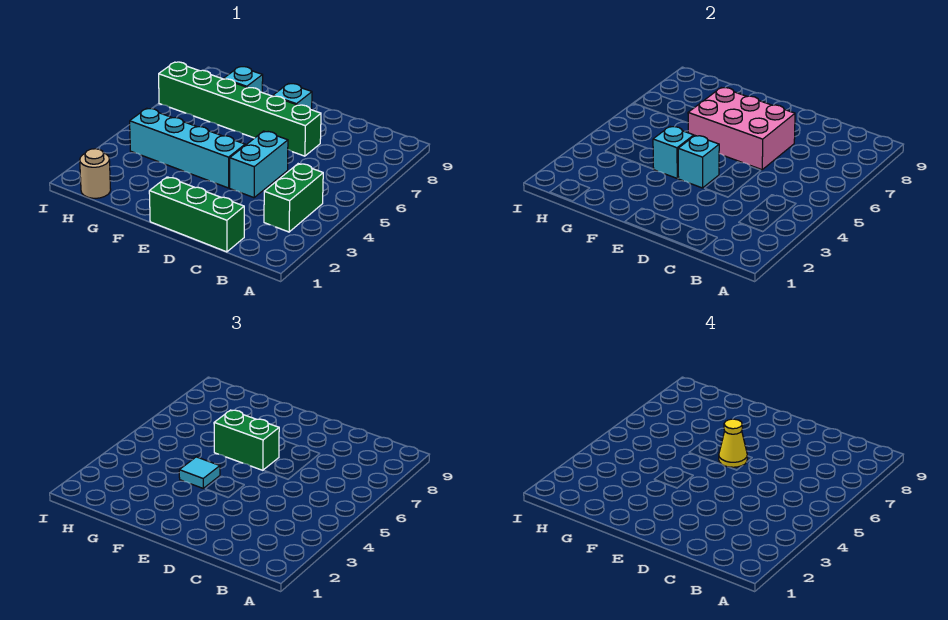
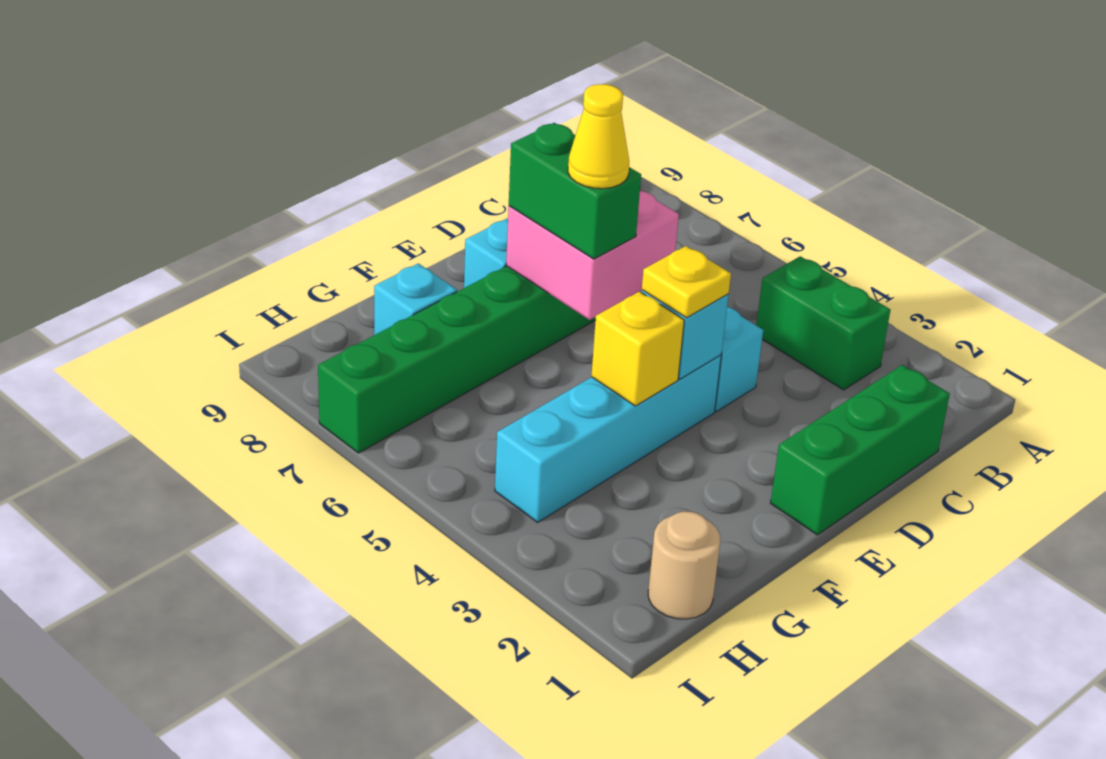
pink brick D6:F7 level 2 -> pink brick D6:E7 level 2
none -> yellow plate E4 level 3
green brick E6:F6 level 3 -> green brick E6:E7 level 3
cyan brick F4 level 2 -> yellow brick F4 level 2
cyan tile F4 level 3 -> none

